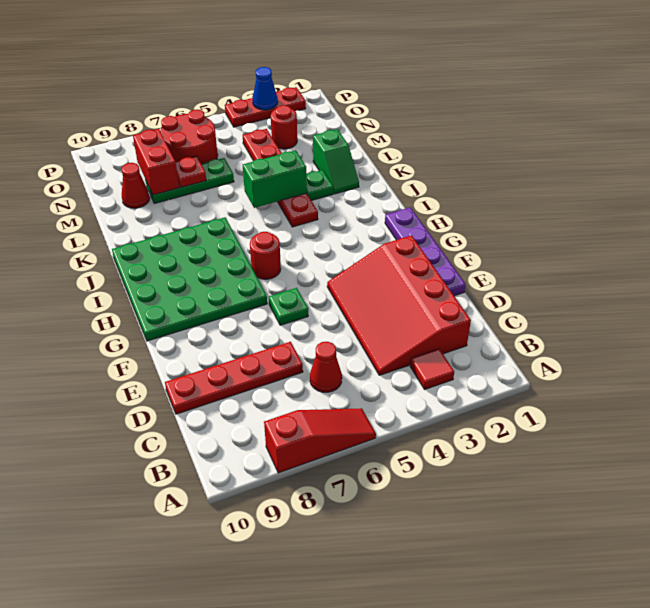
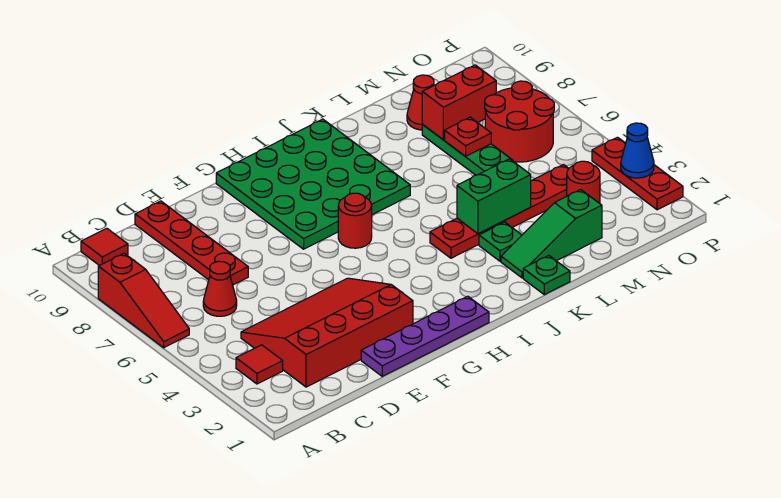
none -> red tile B10 level 1
green plate F6 level 1 -> green plate K1 level 1
green slope K2:L2 level 1 top L -> green slope K2:M2 level 1 top M
green brick K4:K5 level 2 -> green brick K4:L4 level 2

